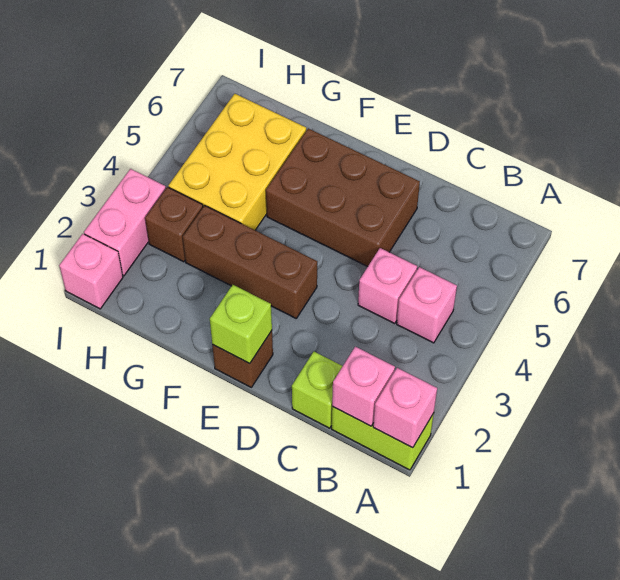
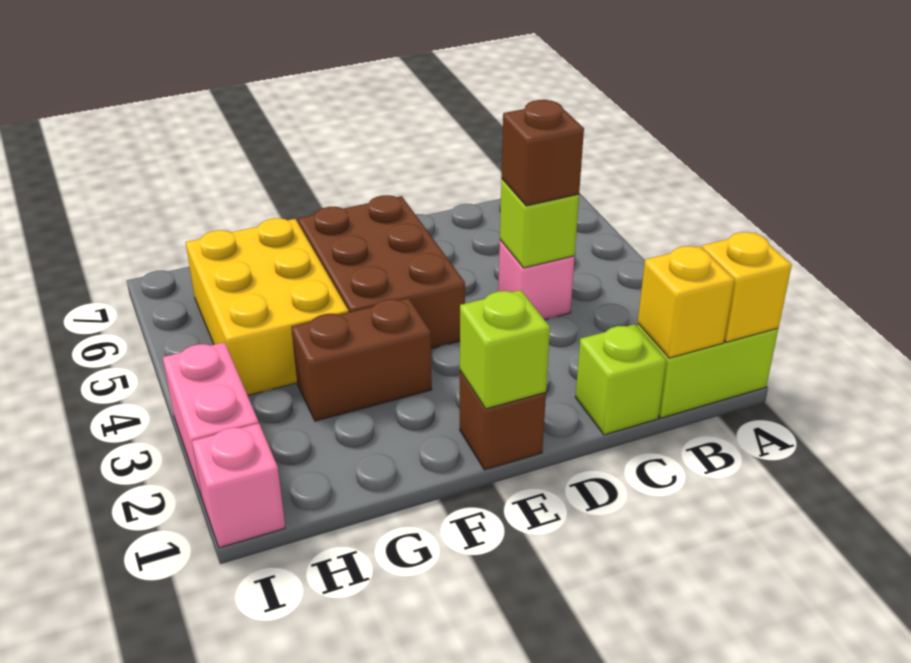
pink brick A1 level 2 -> yellow brick A1 level 2
pink brick B1 level 2 -> yellow brick B1 level 2
pink brick B4 level 1 -> none
none -> lime brick C4 level 2
brown brick D5:F6 level 1 -> brown brick E4:F6 level 1
brown brick E3:G3 level 1 -> brown brick F3:G3 level 1
brown brick H3 level 1 -> brown brick C4 level 3

